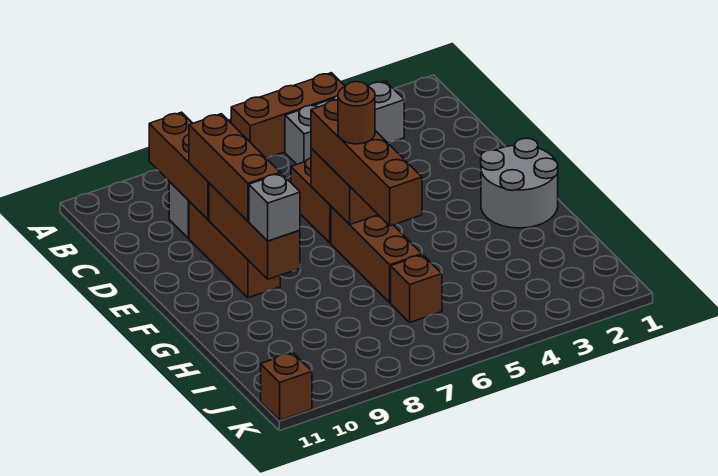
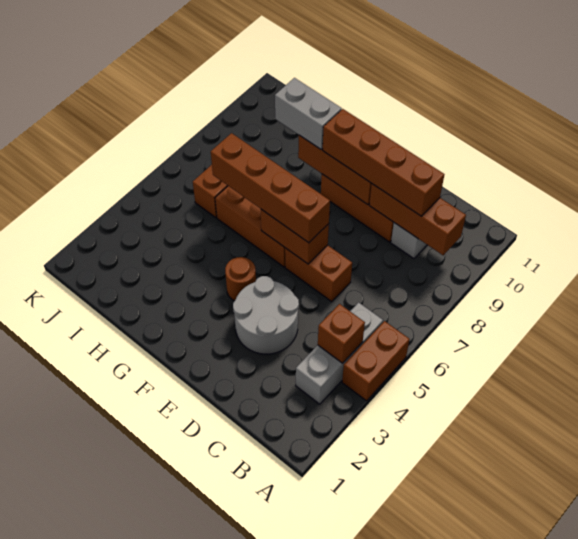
brown brick A4:A6 level 1 -> brown brick A4:A5 level 1
brown brick D9:F9 level 3 -> brown brick C9:F9 level 3
grey round brick F1:G2 level 1 -> grey round brick D3:E4 level 1
brown round brick F6 level 4 -> brown round brick F4 level 1
grey brick G9 level 3 -> grey brick G9:H9 level 3
brown brick K11 level 1 -> brown brick B4 level 2

